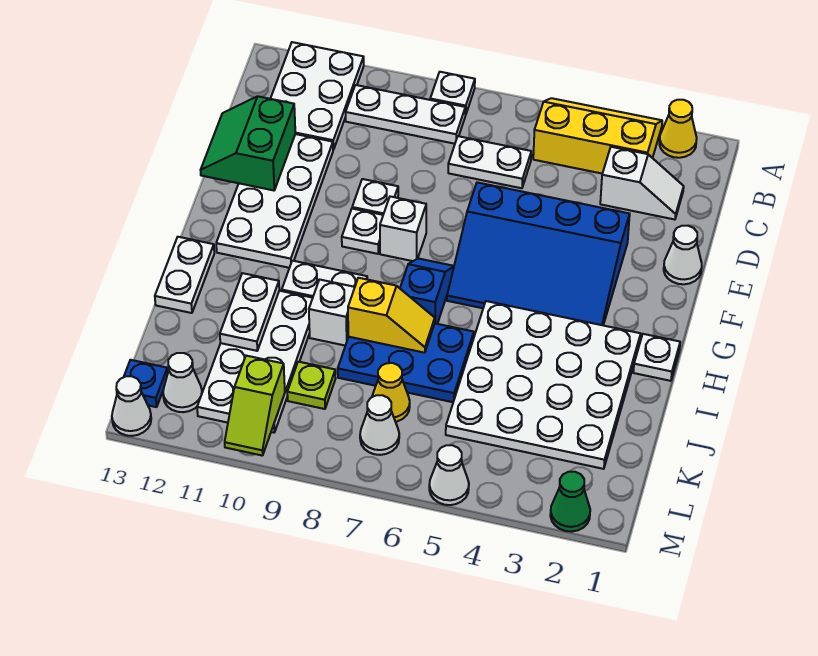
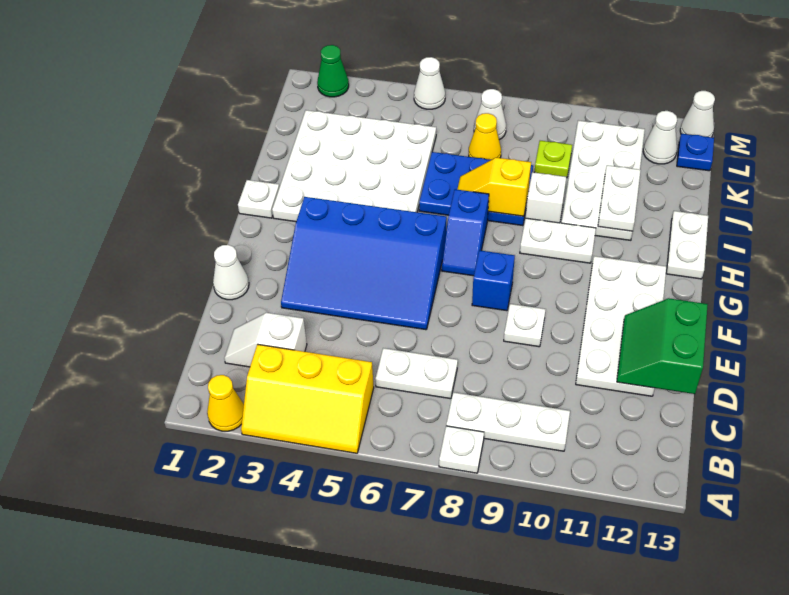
white plate A11:C12 level 1 -> none
green slope D12:E13 level 2 top 12 -> green slope D12:E13 level 2 top 13
blue slope E3:G6 level 1 top E -> blue slope E3:G6 level 1 top G
white brick F8 level 1 -> blue brick F8 level 1
white plate F9 level 1 -> none
lime slope L10:M10 level 2 top L -> none

